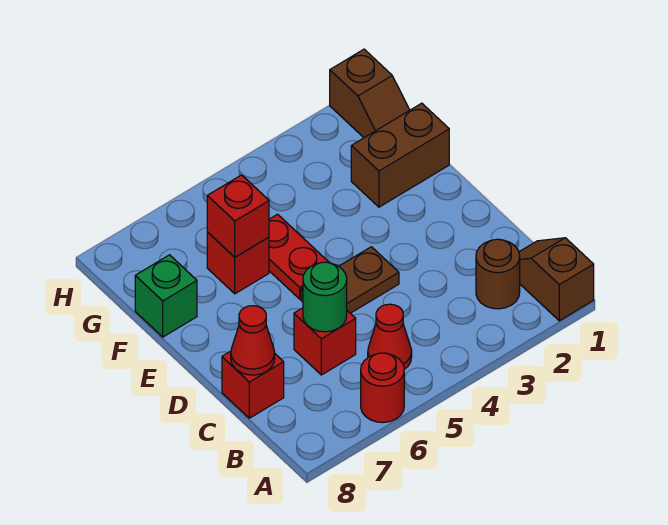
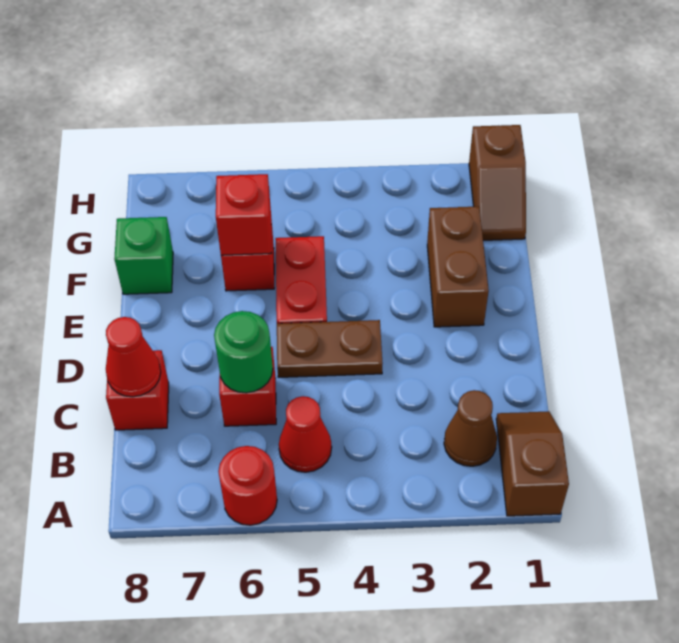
brown round brick B2 level 1 -> brown cone B2 level 1
brown brick F1:F2 level 1 -> brown brick E2:F2 level 1

